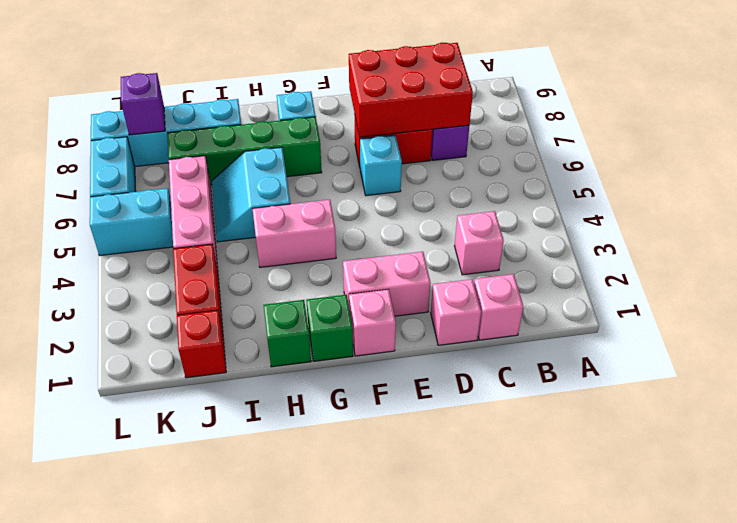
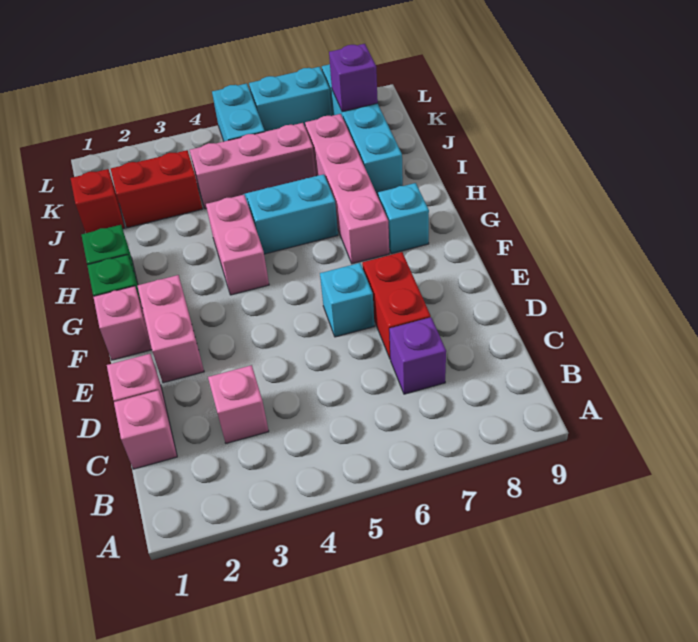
red brick C7:E8 level 2 -> none
green brick G7:J7 level 1 -> pink brick G7:J7 level 1

